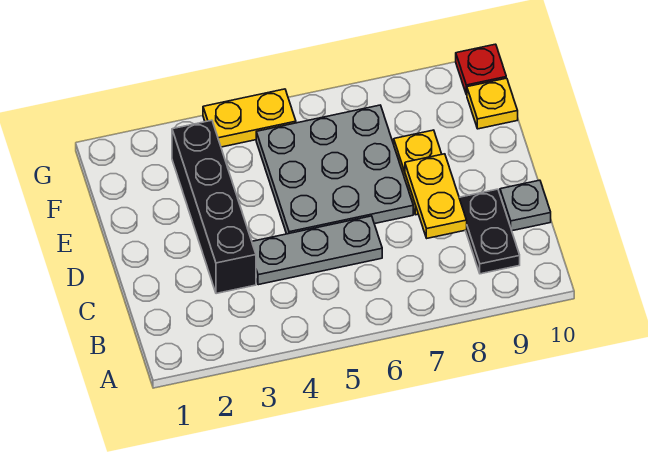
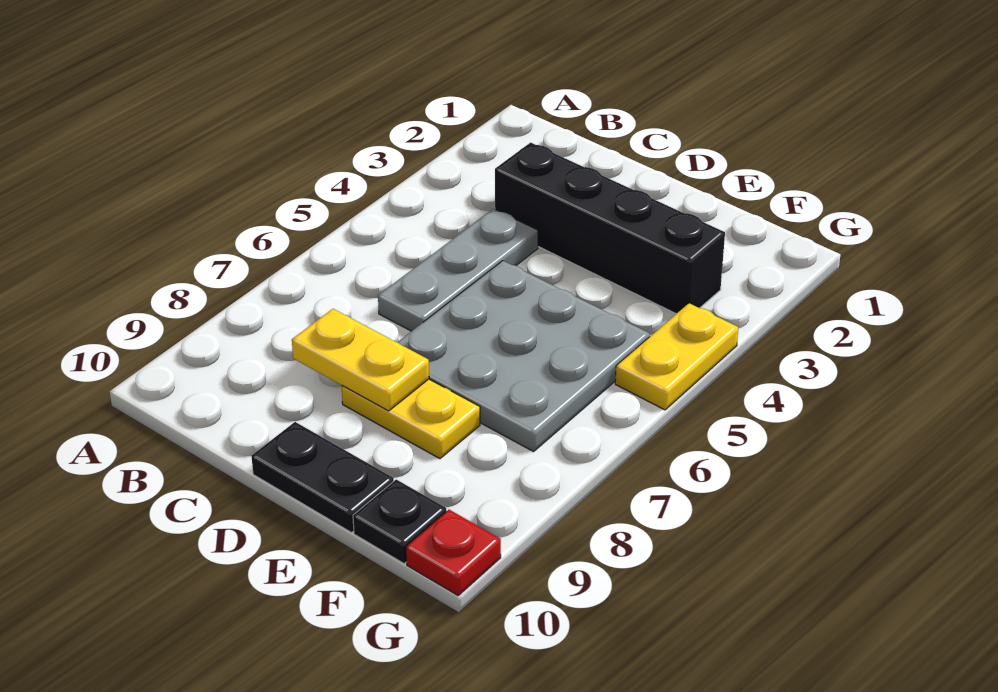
black plate B9:C9 level 1 -> black plate D10:E10 level 1
grey plate C10 level 1 -> none
yellow plate F10 level 1 -> black plate F10 level 1

